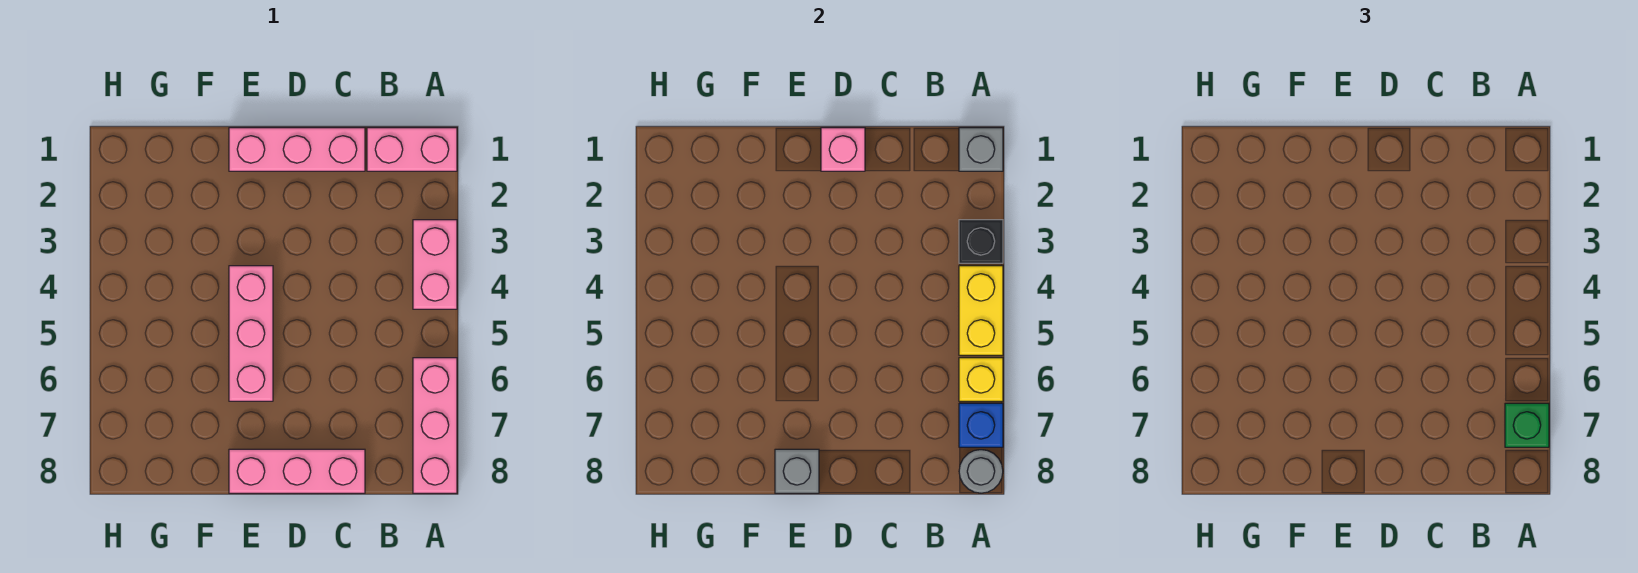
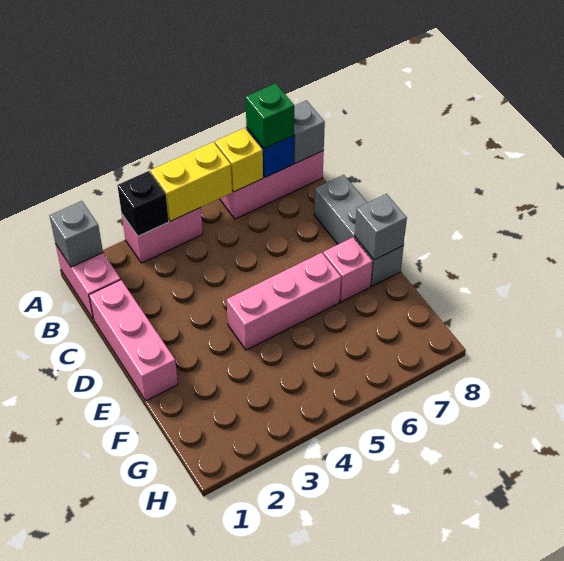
grey round brick A8 level 2 -> grey brick A8 level 2
pink brick C8:E8 level 1 -> grey brick C8:E8 level 1
pink brick D1 level 2 -> pink brick E7 level 1

